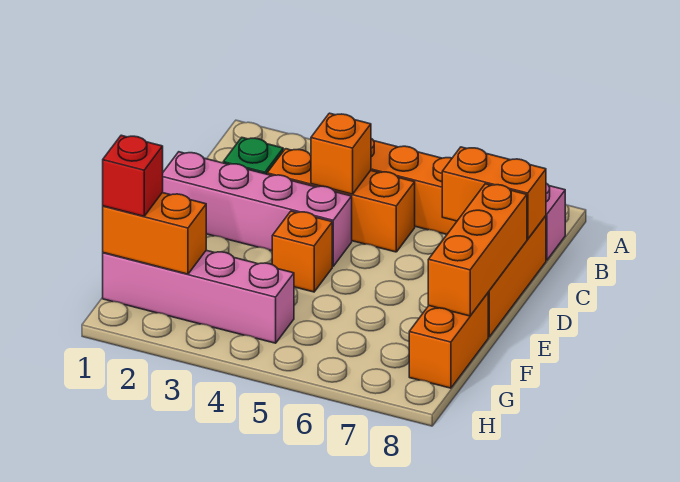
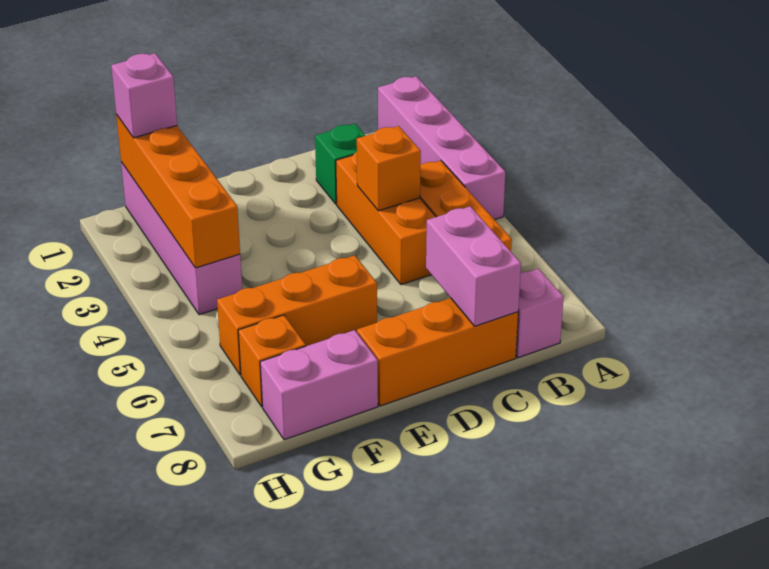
orange brick C7:C8 level 2 -> pink brick C7:C8 level 2
pink brick D1:D4 level 1 -> pink brick A1:A4 level 1
orange brick D8:F8 level 2 -> orange brick E6:G6 level 1
orange brick E4 level 1 -> orange brick G7 level 1
orange brick F8:G8 level 1 -> pink brick F8:G8 level 1
orange brick G1:G2 level 2 -> orange brick G1:G4 level 2
red brick G1 level 3 -> pink brick G1 level 3

